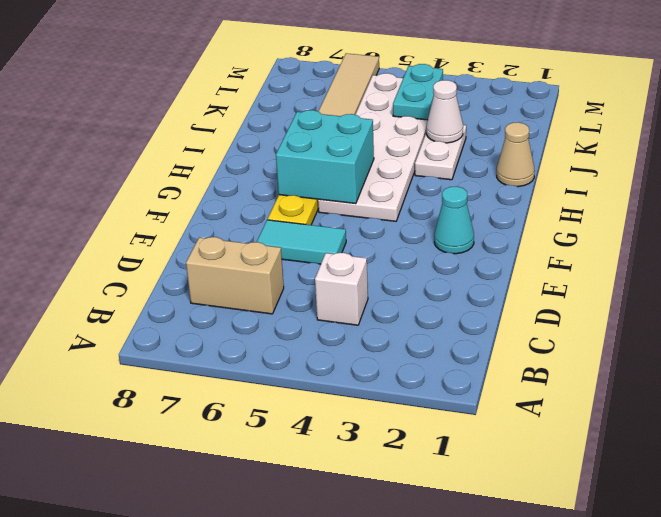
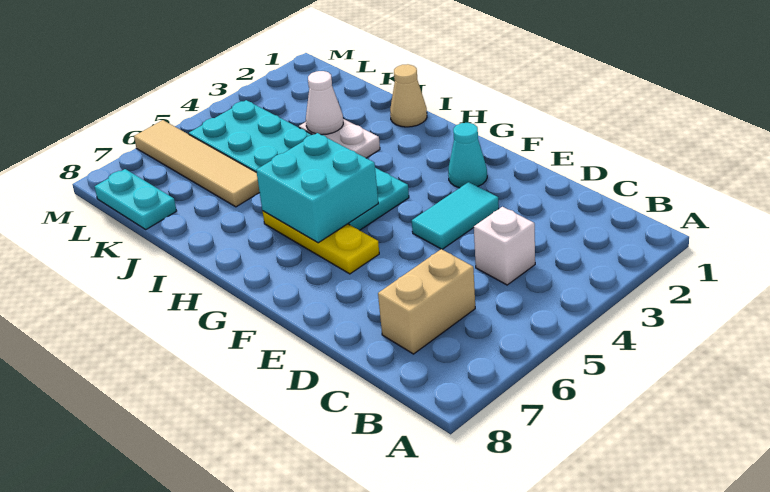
cyan tile E5:E6 level 1 -> cyan tile E3:E4 level 1
white plate G4:L5 level 1 -> cyan plate G4:L5 level 1
cyan plate K4:L4 level 2 -> cyan plate K8:L8 level 1

